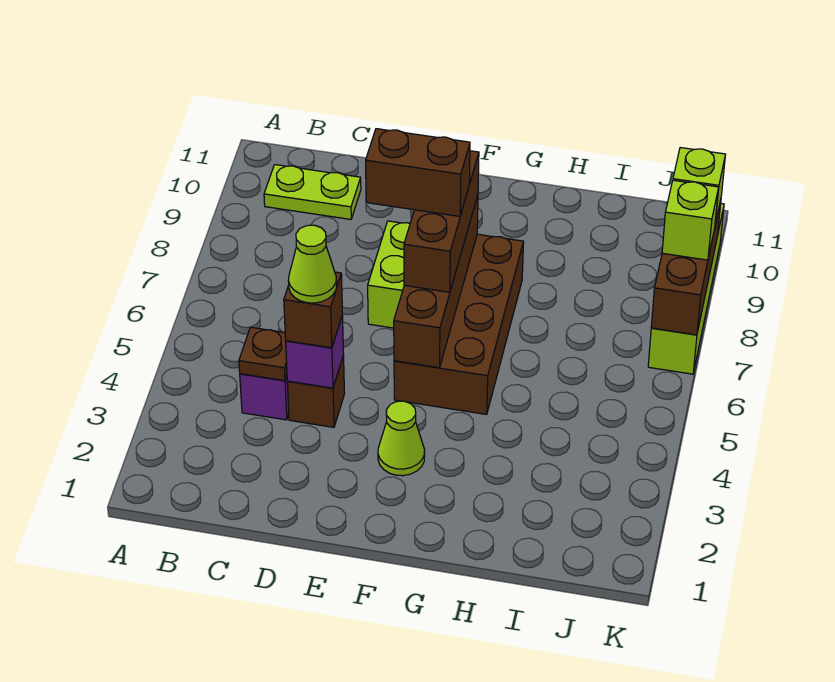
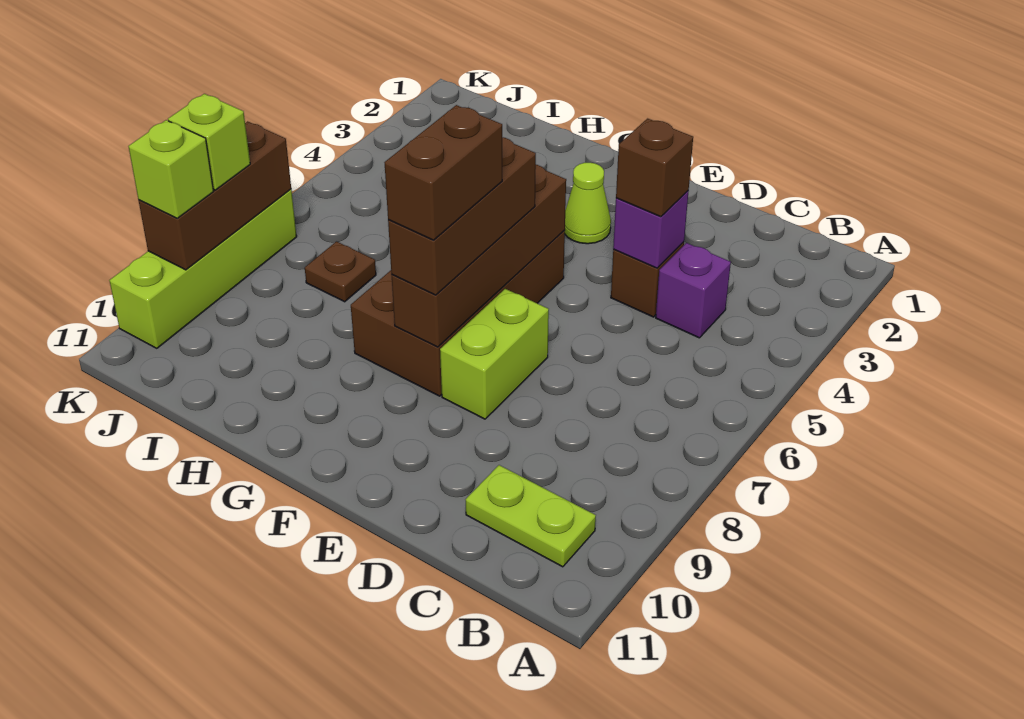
brown plate C4 level 2 -> brown plate I7 level 1
lime cone D4 level 4 -> none
brown brick E7:F7 level 4 -> brown brick F7:F8 level 4

